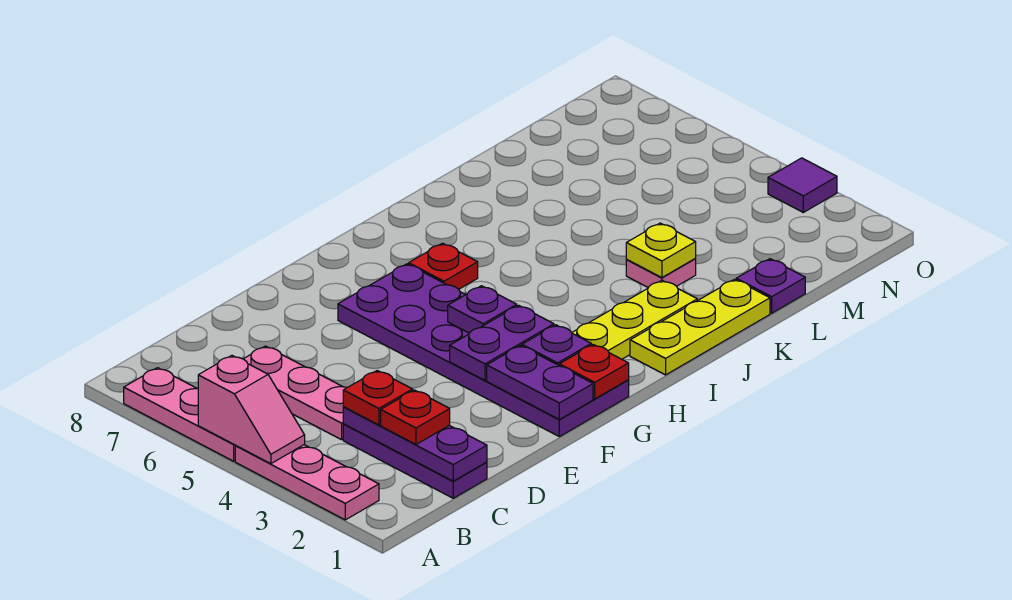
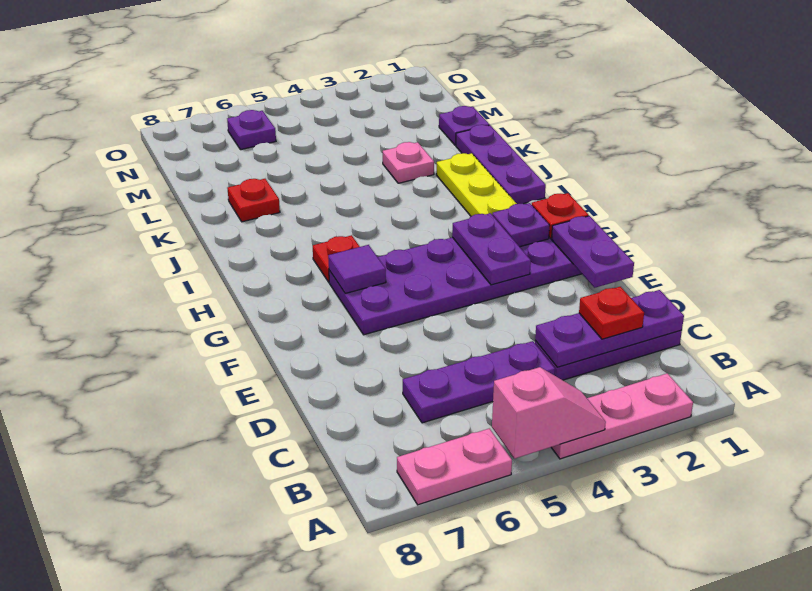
pink plate A5:A7 level 1 -> pink plate A6:A7 level 1
red plate C3 level 3 -> red plate K7 level 1
pink plate C4:C6 level 1 -> purple plate C4:C6 level 1
purple plate F1:F2 level 2 -> purple plate E1:F1 level 2
purple plate G4 level 2 -> purple plate N6 level 1
yellow plate I1:K1 level 1 -> purple plate I1:K1 level 1
yellow plate K3 level 2 -> none
purple tile O3 level 1 -> purple tile G6 level 2

